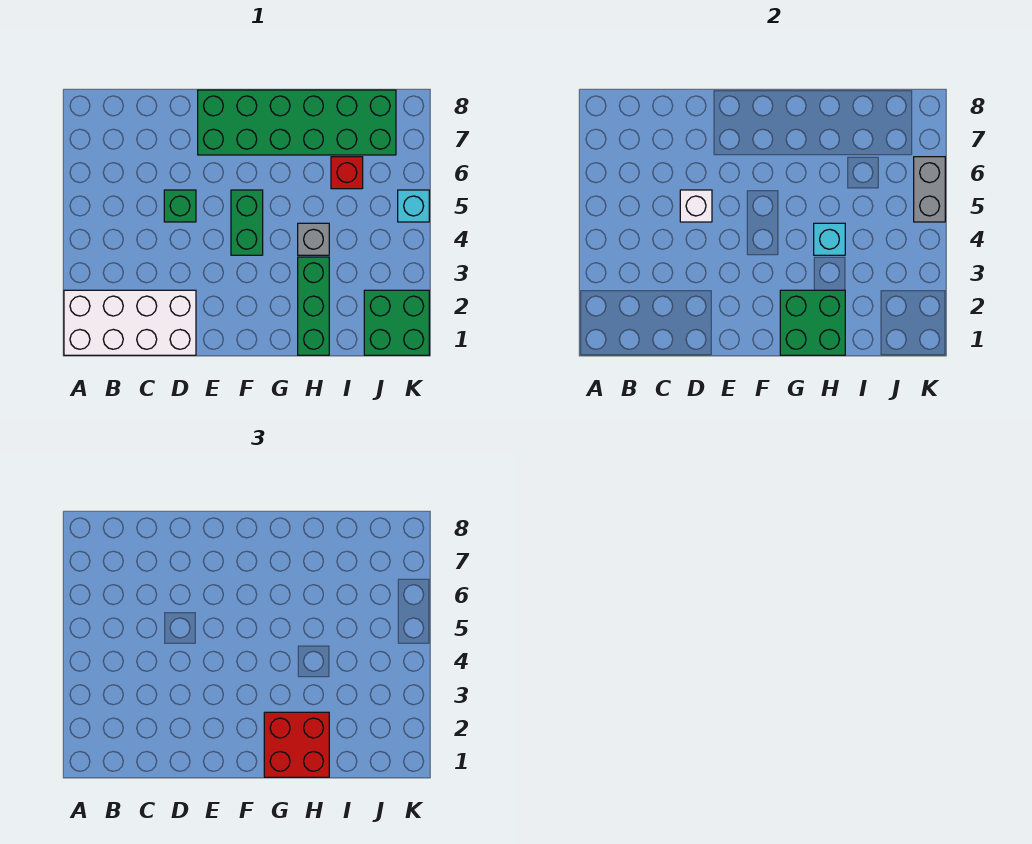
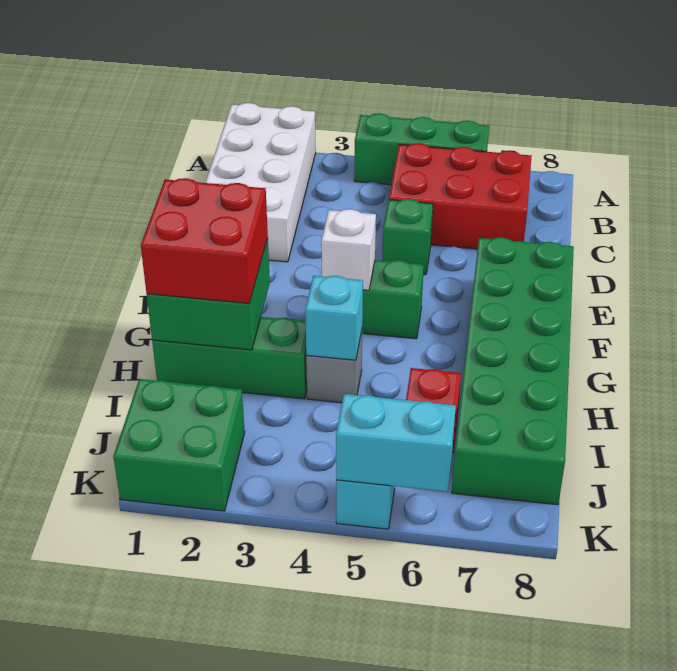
none -> green brick A4:A6 level 1
none -> red brick B5:C7 level 1
white brick D5 level 2 -> white brick F4 level 2
grey brick K5:K6 level 2 -> cyan brick K5:K6 level 2

